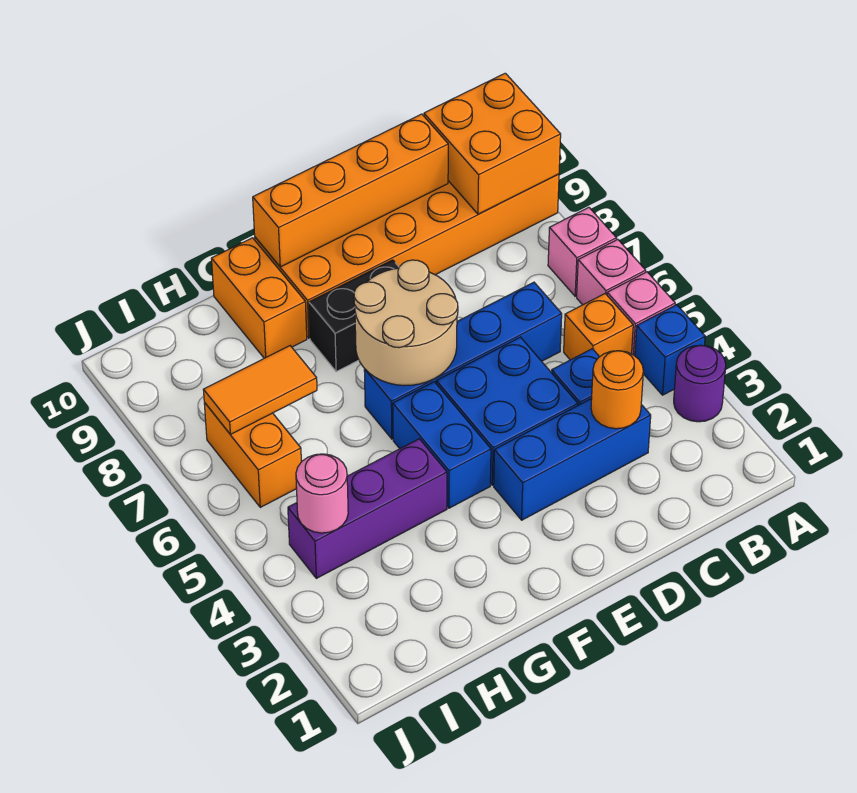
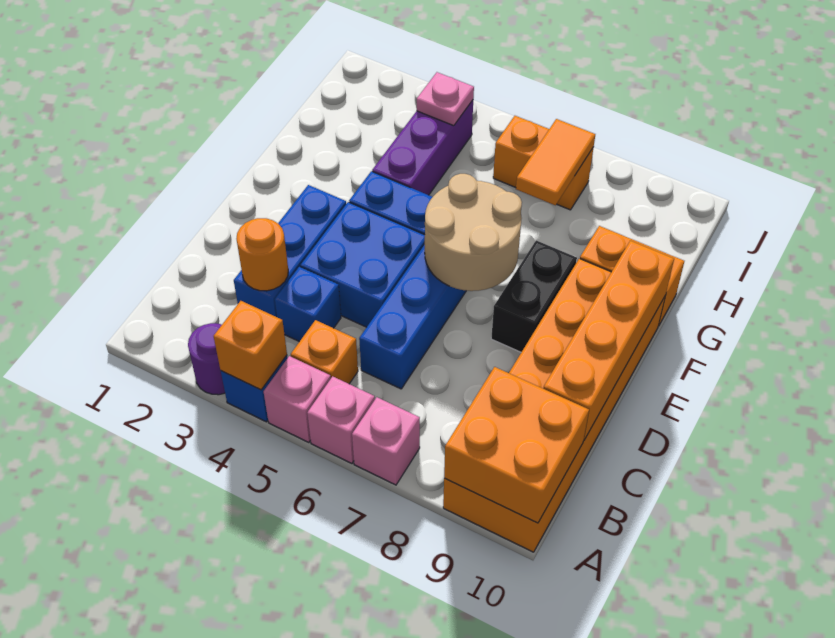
none -> orange brick A4 level 2
pink round brick I4 level 2 -> pink plate I4 level 2

